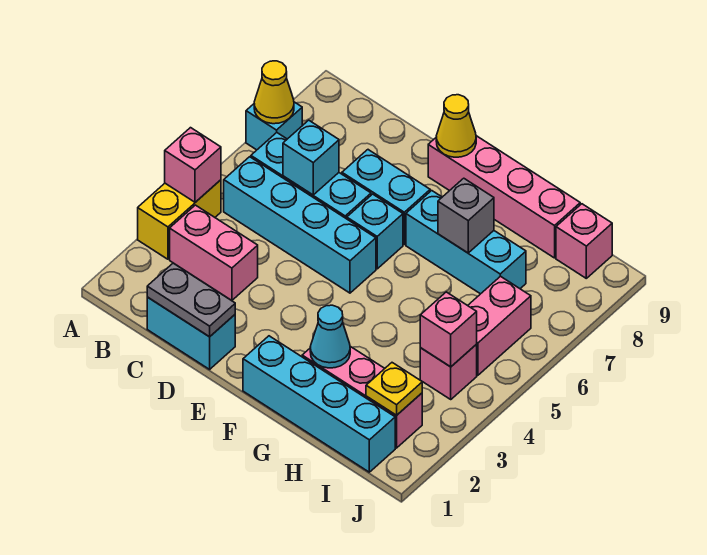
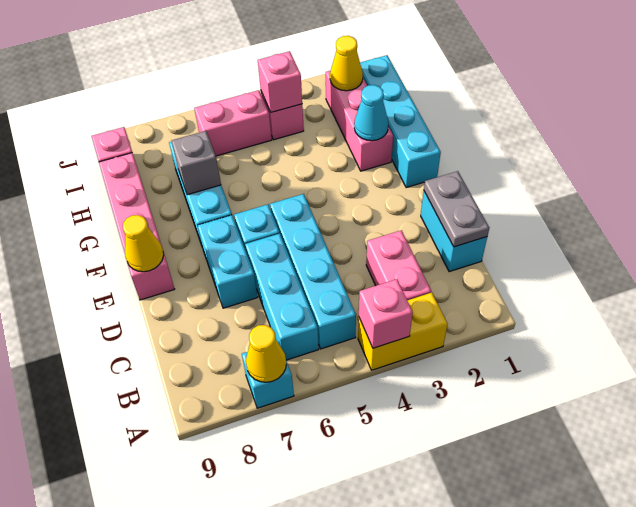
cyan brick C6 level 2 -> none
yellow plate I2 level 2 -> yellow cone I2 level 2

